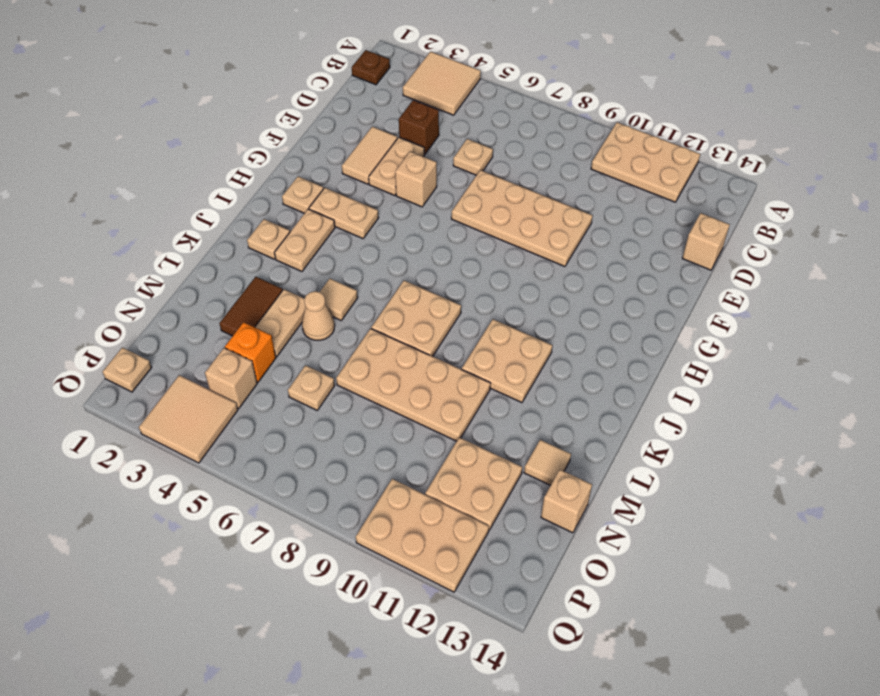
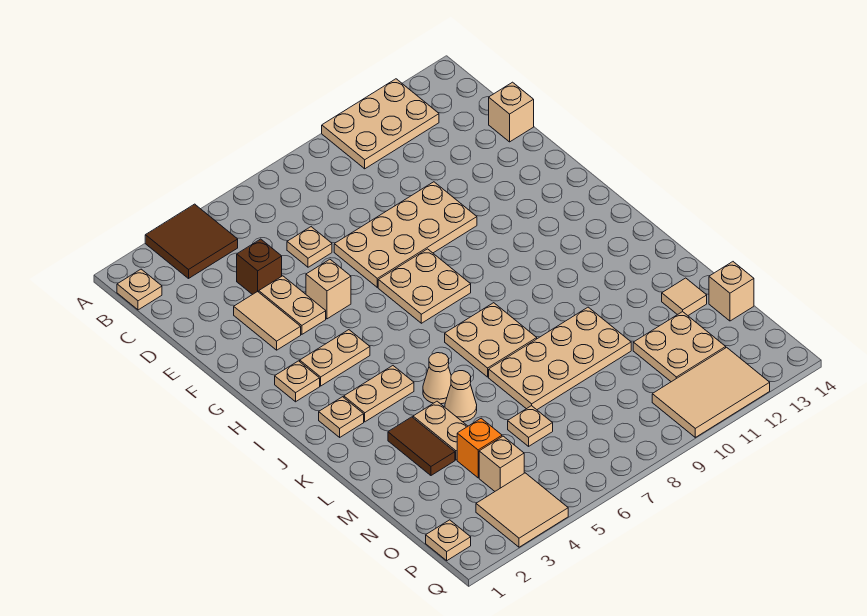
tan tile A3:B4 level 1 -> brown tile A3:B4 level 1
brown plate B1 level 1 -> tan plate B1 level 1
tan plate I3:J3 level 1 -> tan plate J3:J4 level 1
tan plate J10:K11 level 1 -> tan plate G7:H8 level 1
tan tile K5 level 1 -> tan cone K5 level 1
tan plate P10:Q12 level 1 -> tan tile P10:Q12 level 1

